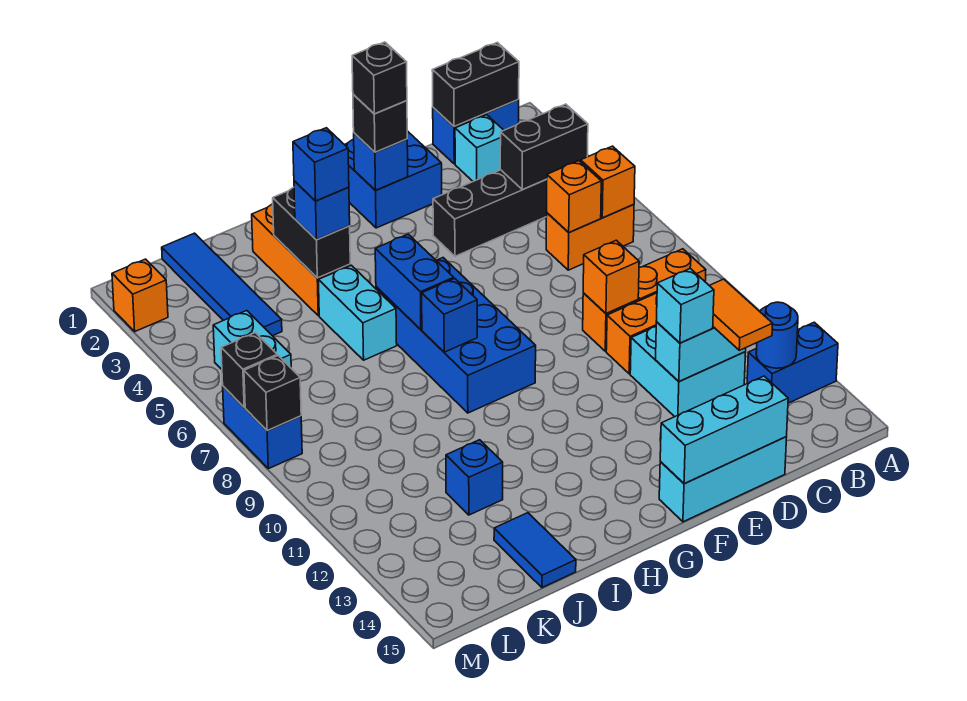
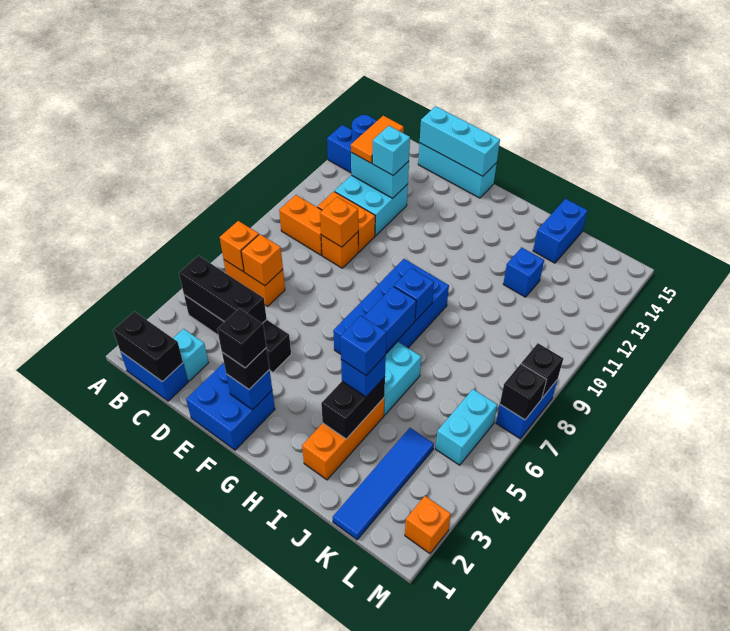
black brick B4:C4 level 2 -> black brick B4:D4 level 2
blue tile J14:J15 level 1 -> blue brick J14:J15 level 1

